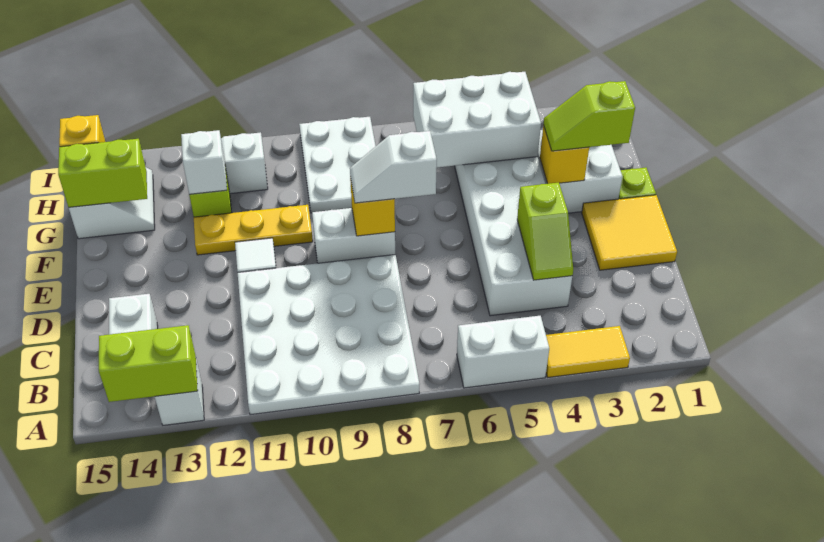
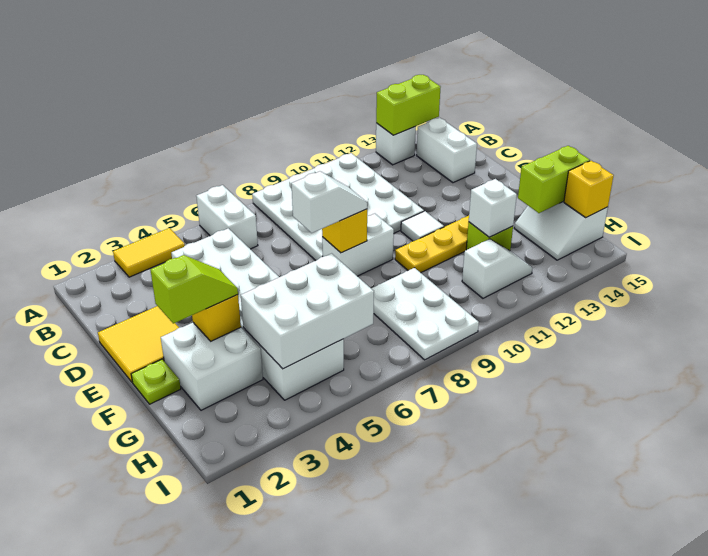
white brick A5:A6 level 1 -> white brick A6:B6 level 1
lime slope C4:D4 level 2 top D -> none

